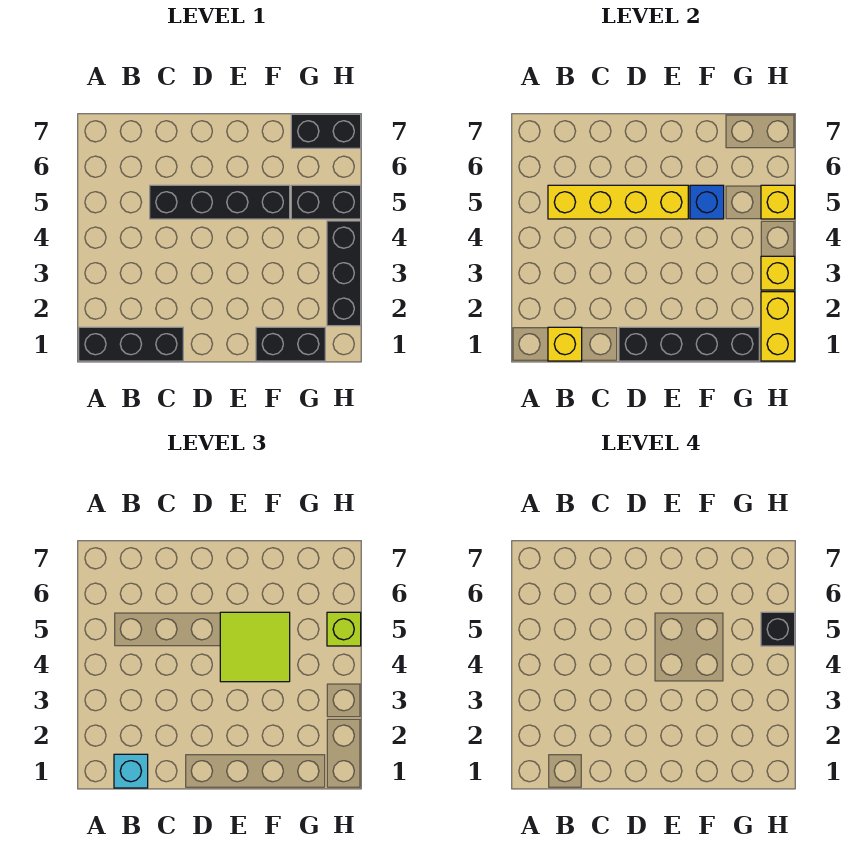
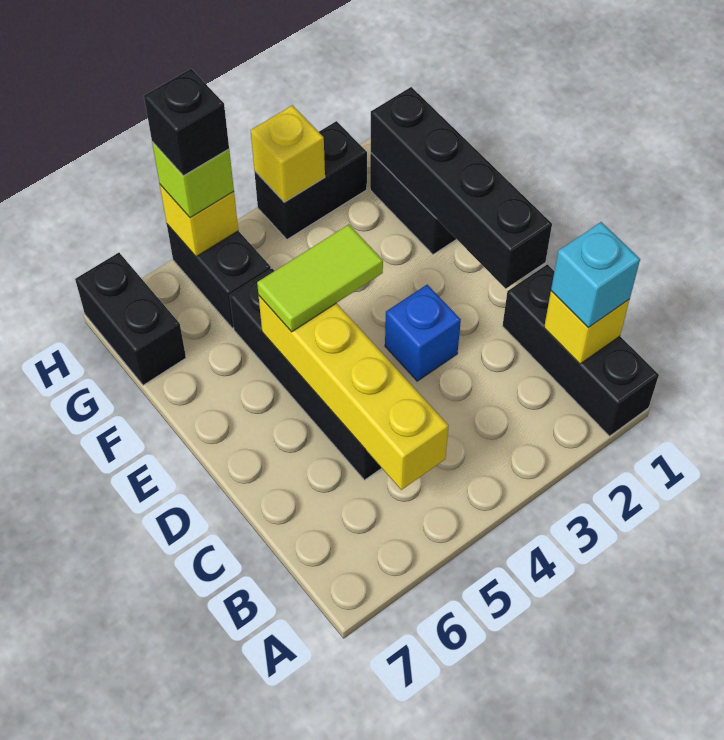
lime tile E4:F5 level 3 -> lime tile E4:E5 level 3
blue brick F5 level 2 -> blue brick D3 level 1
yellow brick H1:H2 level 2 -> none
black brick H2:H4 level 1 -> black brick H2:H3 level 1

